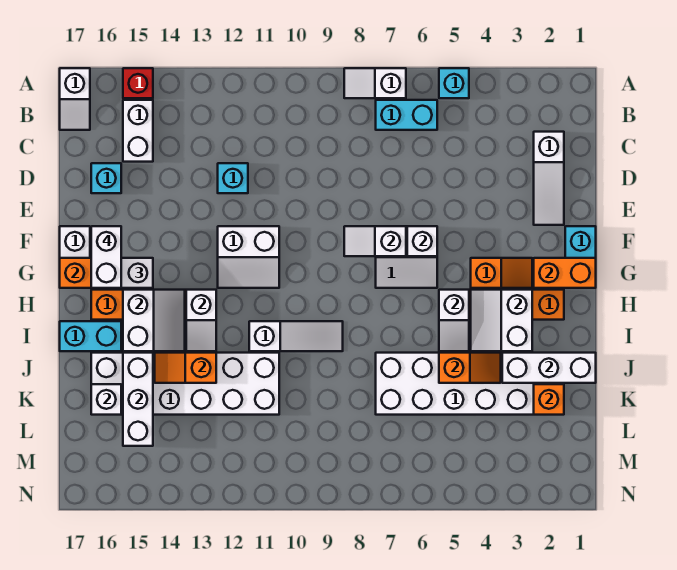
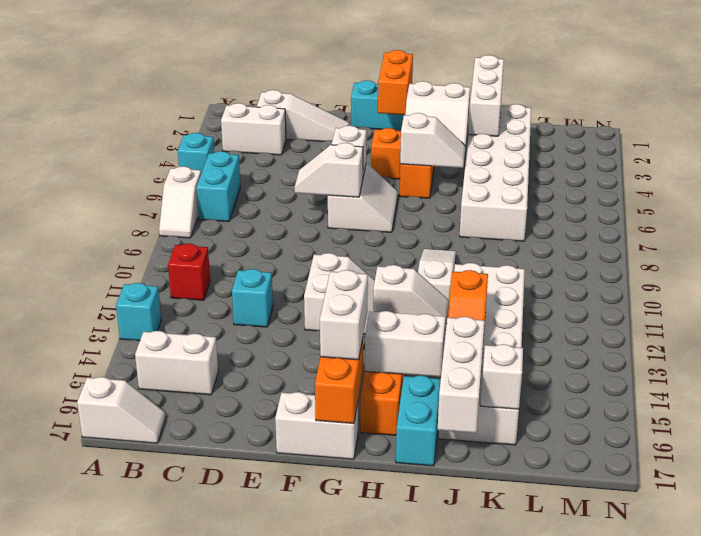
red brick A15 level 1 -> red brick B11 level 1
cyan brick D16 level 1 -> cyan brick A13 level 1
white slope F7:F8 level 2 top 7 -> white slope E7:F7 level 2 top F
white brick F16:G16 level 4 -> white brick B3:C3 level 1
orange slope J4:J5 level 2 top 5 -> none
white brick J15:L15 level 2 -> white brick J15:J17 level 2
orange brick K2 level 2 -> none

